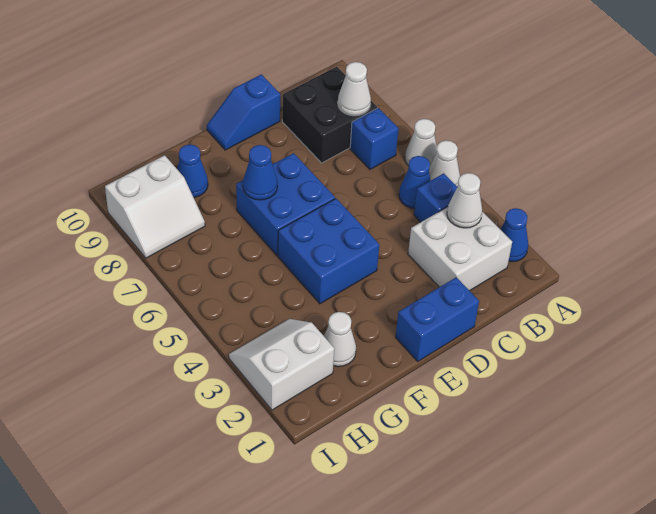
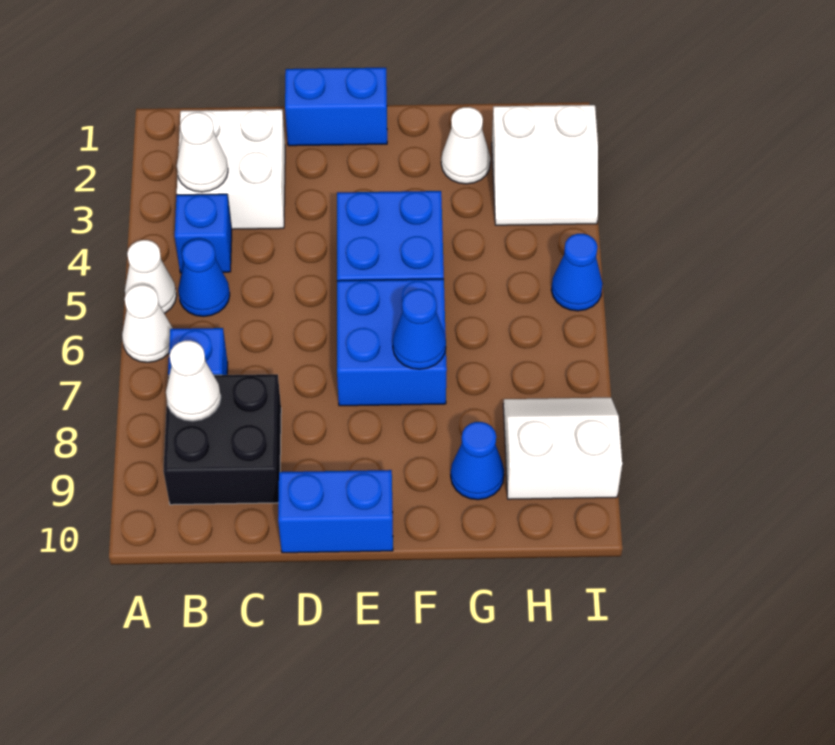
blue cone A2 level 1 -> blue cone I5 level 1
blue slope D10:E10 level 1 top D -> blue brick D10:E10 level 1

